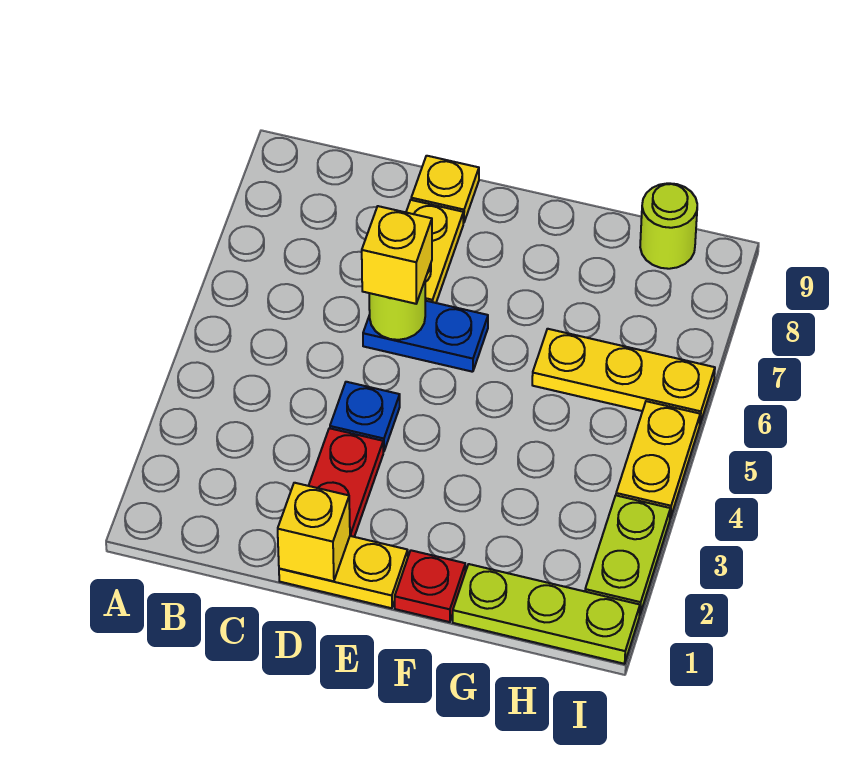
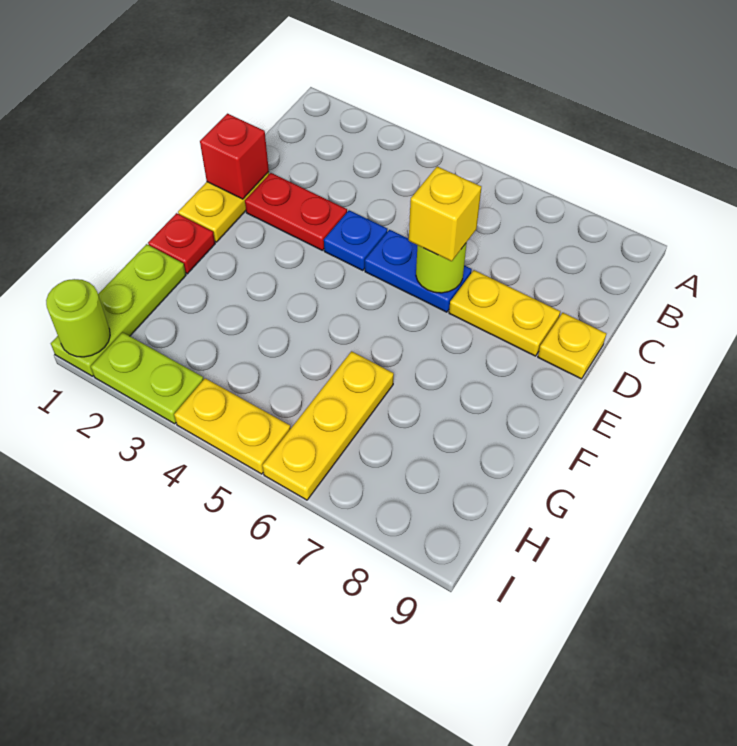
yellow brick D1 level 2 -> red brick D1 level 2
blue plate D6:E6 level 1 -> blue plate D5:D6 level 1
lime round brick H9 level 1 -> lime round brick I1 level 2

